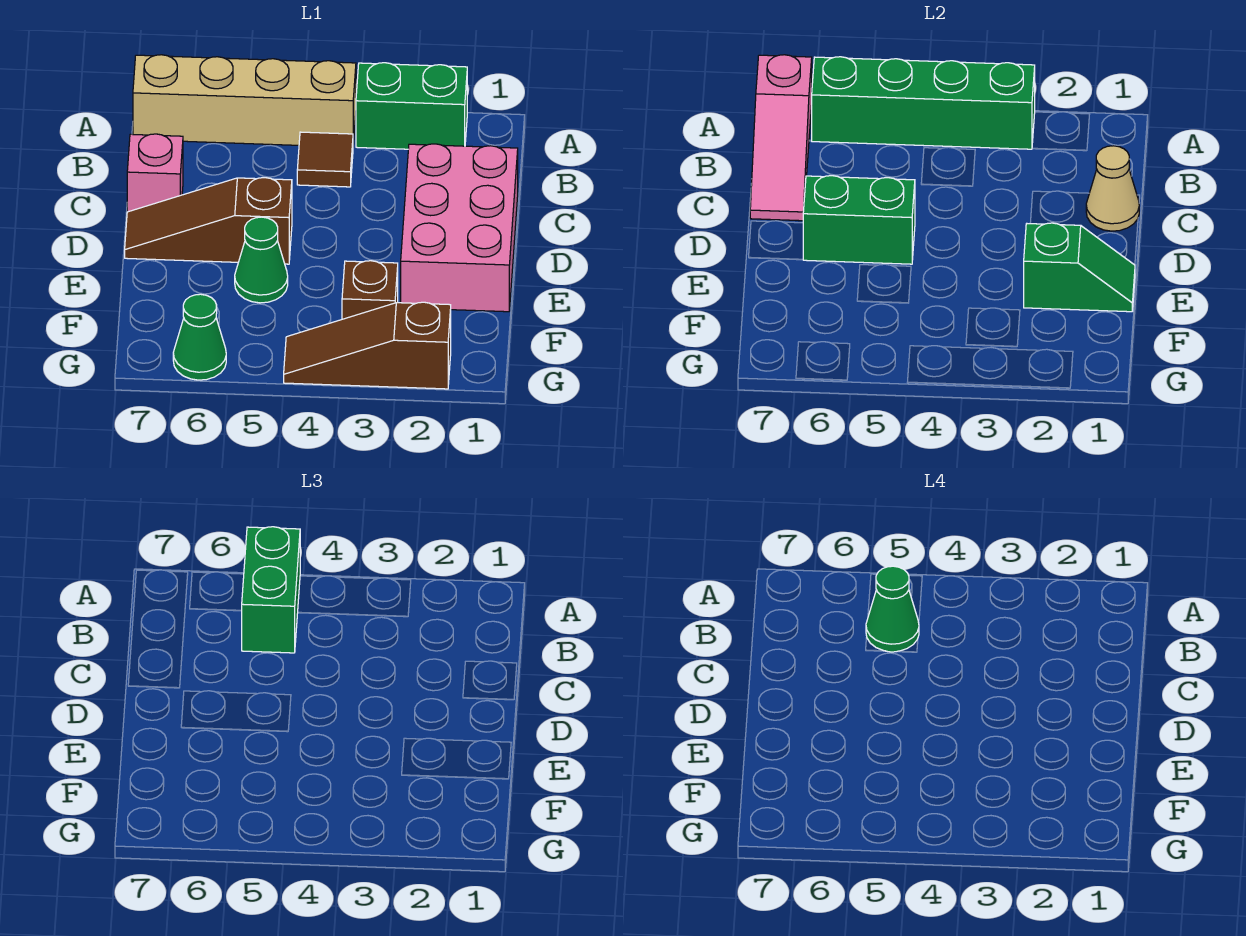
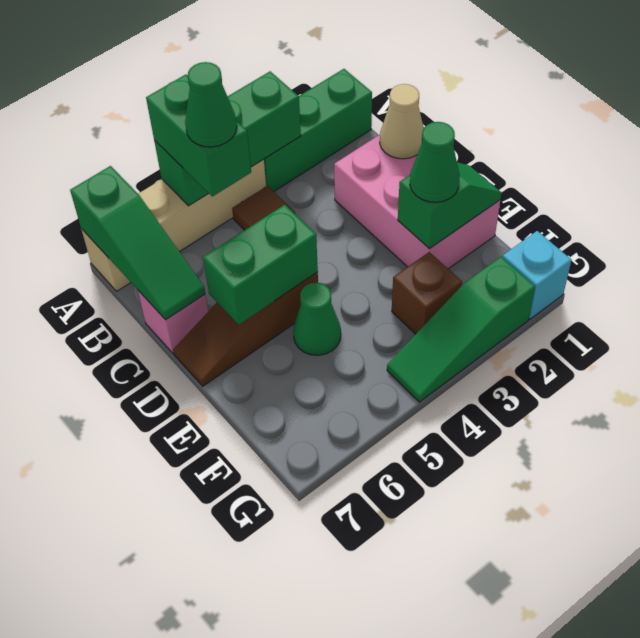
green brick A2:A3 level 1 -> green brick A1:A3 level 1
green brick A3:A6 level 2 -> green brick A3:A5 level 2
pink slope A7:C7 level 2 top A -> green slope A7:C7 level 2 top A
none -> cyan brick G1 level 1
brown slope G2:G4 level 1 top 2 -> green slope G2:G4 level 1 top 2
green cone G6 level 1 -> green cone E2 level 3

